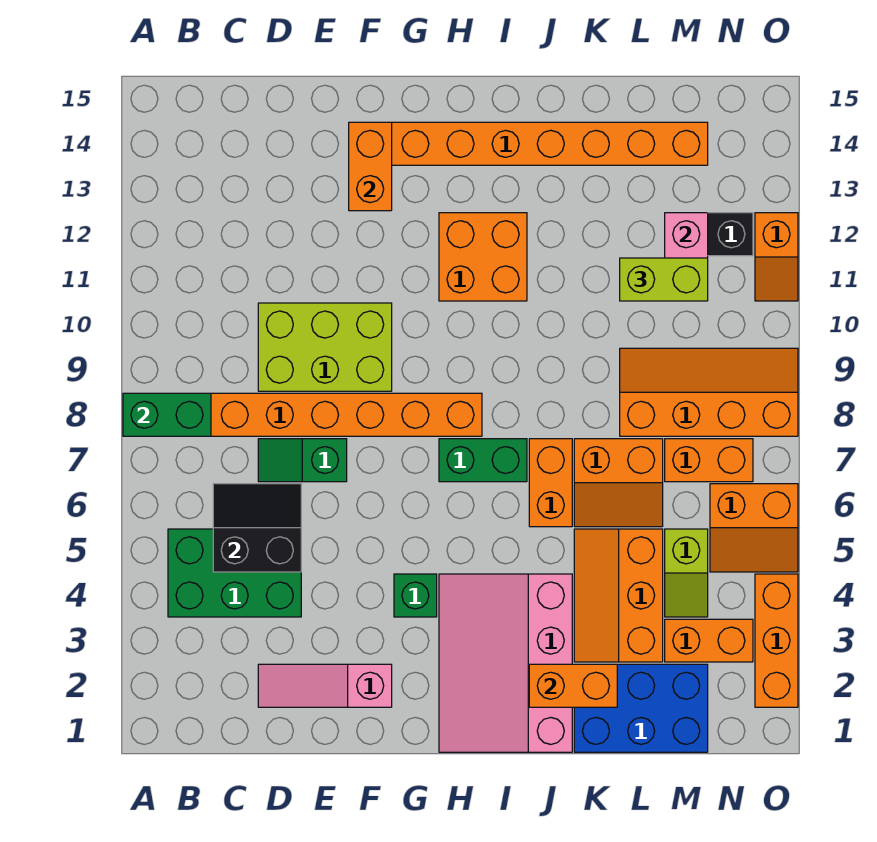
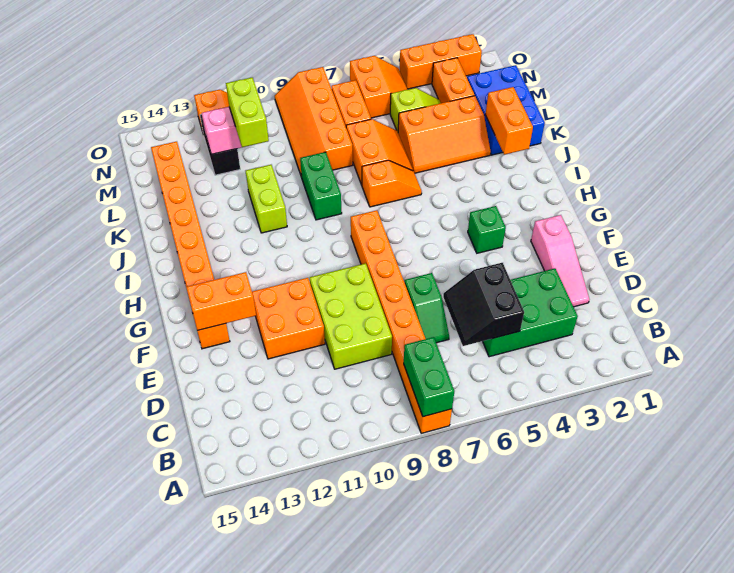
green brick B4:D5 level 1 -> green brick C3:D5 level 1
pink slope H1:J4 level 1 top J -> none
green brick H7:I7 level 1 -> green brick J9:K9 level 1
orange brick H11:I12 level 1 -> orange brick E11:F12 level 1
orange brick J6:J7 level 1 -> orange slope J6:J7 level 1 top 7
none -> lime brick J11:K11 level 1

